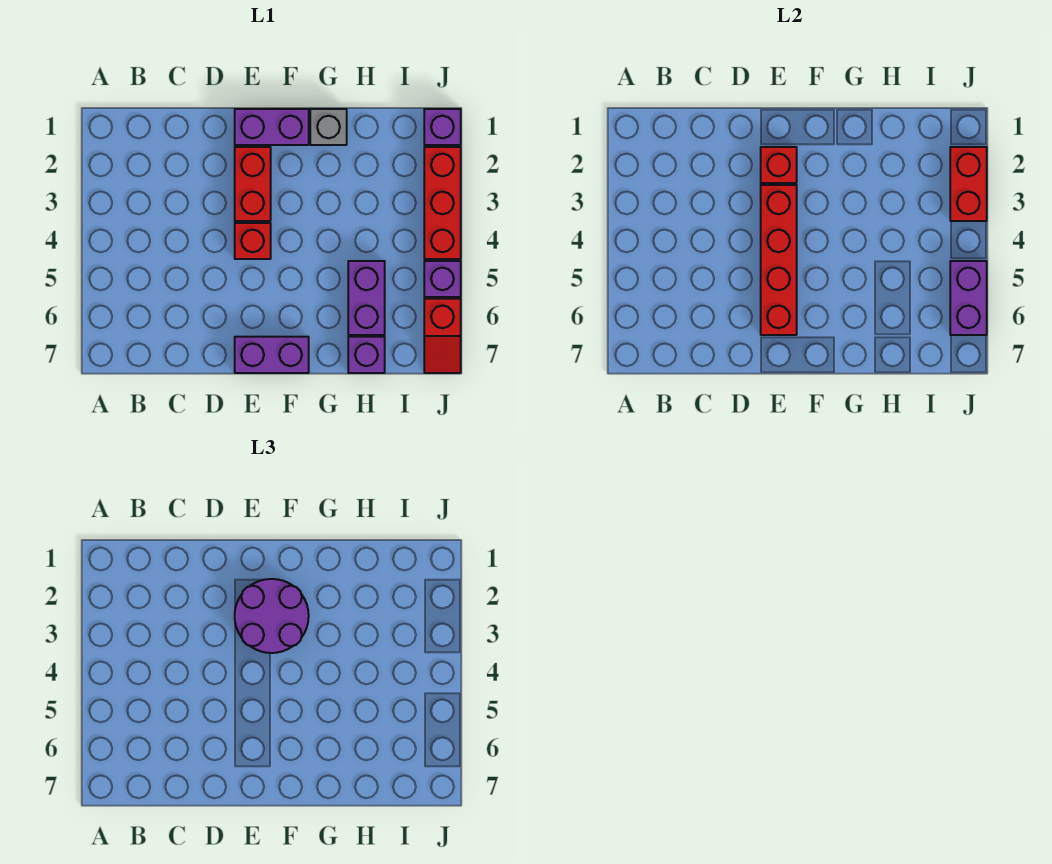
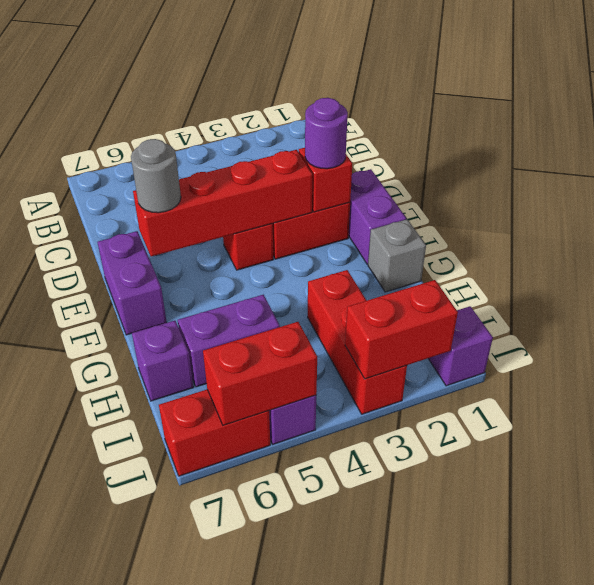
purple round brick E2:F3 level 3 -> purple round brick E2 level 3
none -> grey round brick E6 level 3
red brick J2:J4 level 1 -> red brick H3:J3 level 1
purple brick J5:J6 level 2 -> red brick J5:J6 level 2
red slope J6:J7 level 1 top 6 -> red brick J6:J7 level 1

